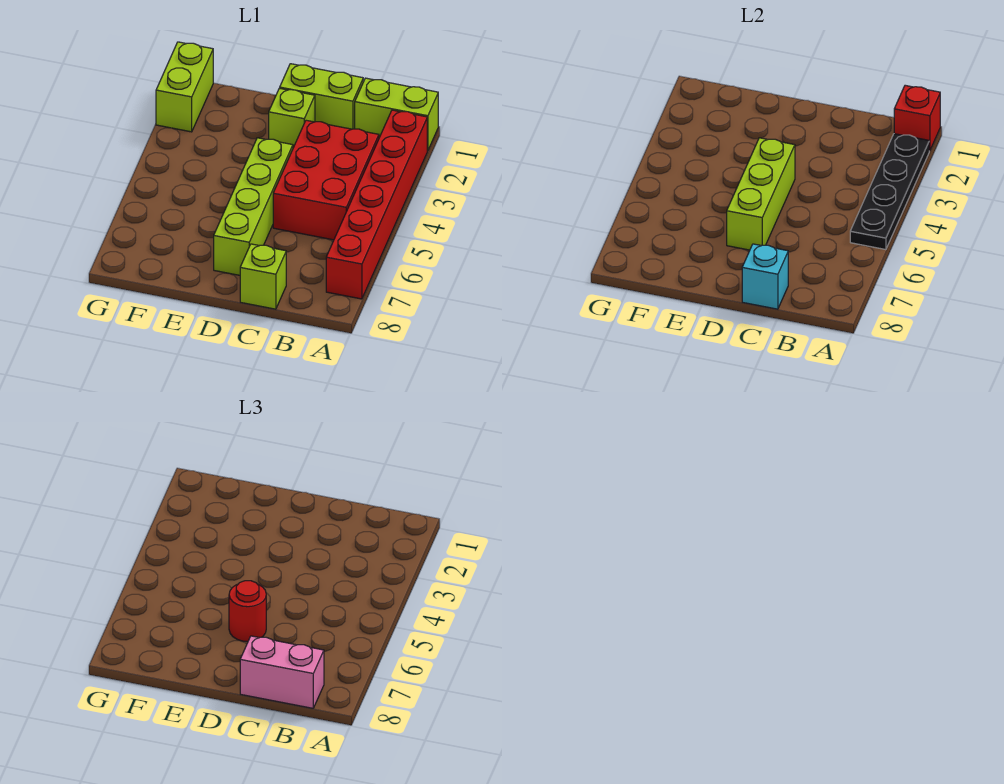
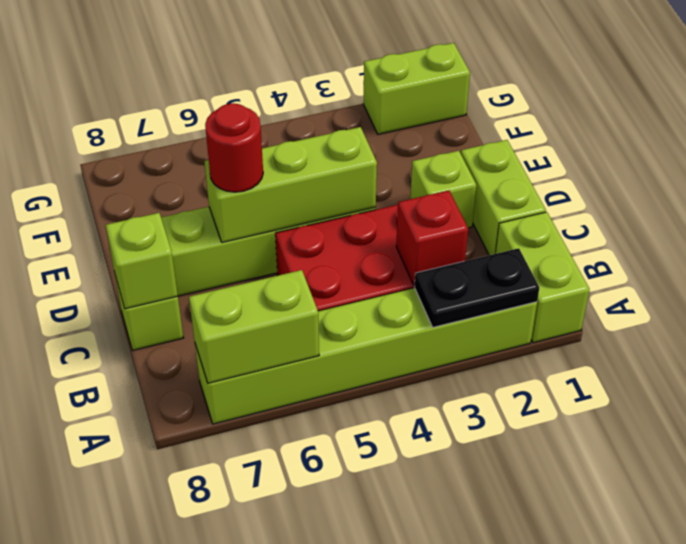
red brick A1 level 2 -> red brick B3 level 2
red brick A2:A7 level 1 -> lime brick A2:A7 level 1
black plate A2:A5 level 2 -> black plate A2:A3 level 2
none -> lime brick A6:A7 level 2
pink brick B8:C8 level 3 -> none
cyan brick C8 level 2 -> lime brick C8 level 2

